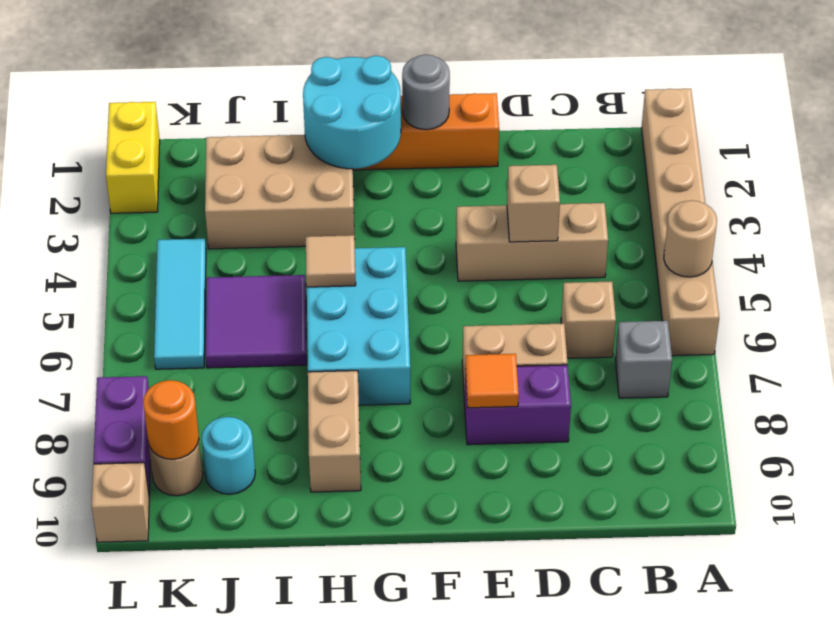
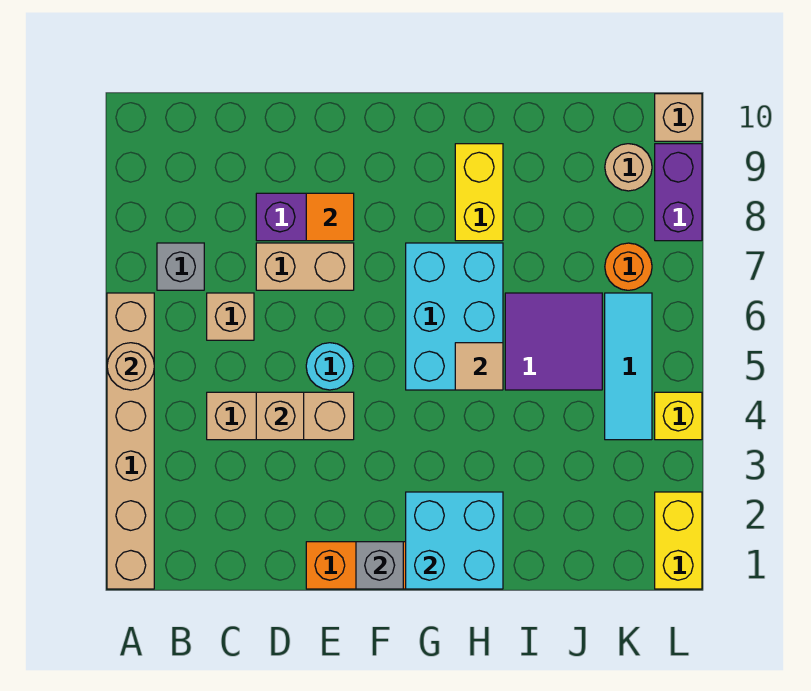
grey round brick F1 level 2 -> grey brick F1 level 2
cyan round brick G1:H2 level 2 -> cyan brick G1:H2 level 2
tan brick H2:J3 level 1 -> none
tan brick H8:H9 level 1 -> yellow brick H8:H9 level 1
cyan round brick J9 level 1 -> cyan round brick E5 level 1
orange round brick K9 level 2 -> orange round brick K7 level 1
none -> yellow brick L4 level 1

